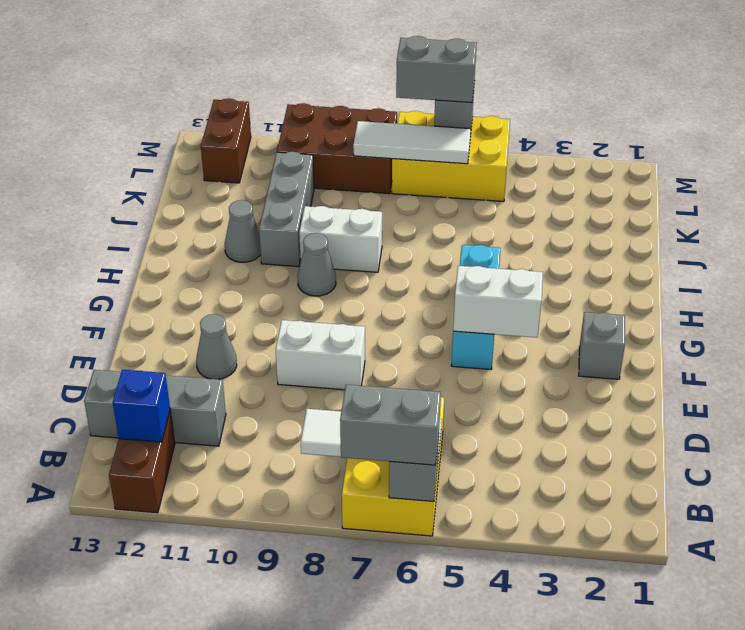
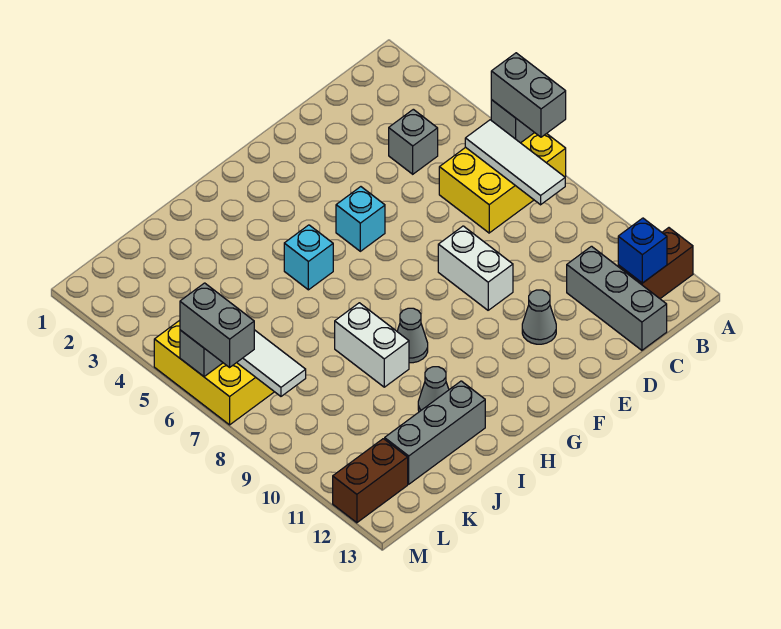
grey brick F2 level 1 -> grey brick C4 level 1
white brick F4:F5 level 2 -> none
grey brick I10:K10 level 1 -> grey brick I12:K12 level 1
brown brick L8:M10 level 1 -> none

